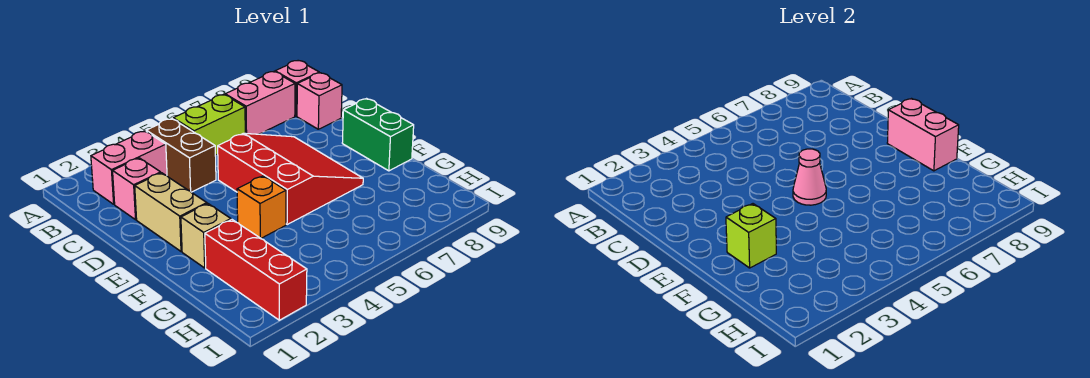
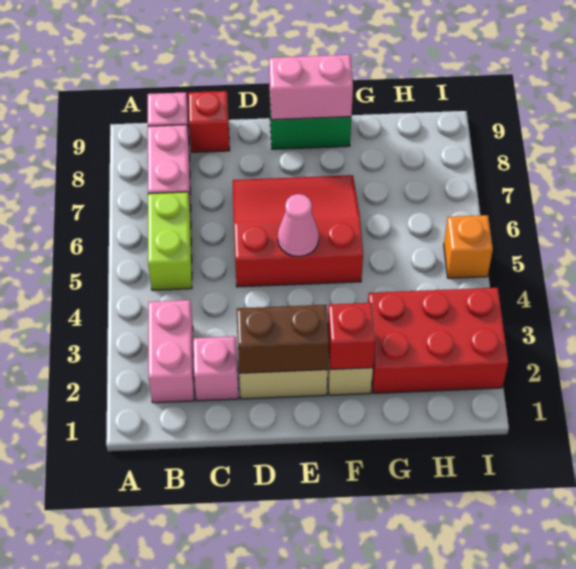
brown brick B4:C4 level 1 -> brown brick D2:E2 level 2
pink brick C9 level 1 -> red brick C9 level 1
lime brick F2 level 2 -> red brick F2 level 2
orange brick F4 level 1 -> orange brick I5 level 1
red brick G2:I2 level 1 -> red brick G2:I3 level 1

